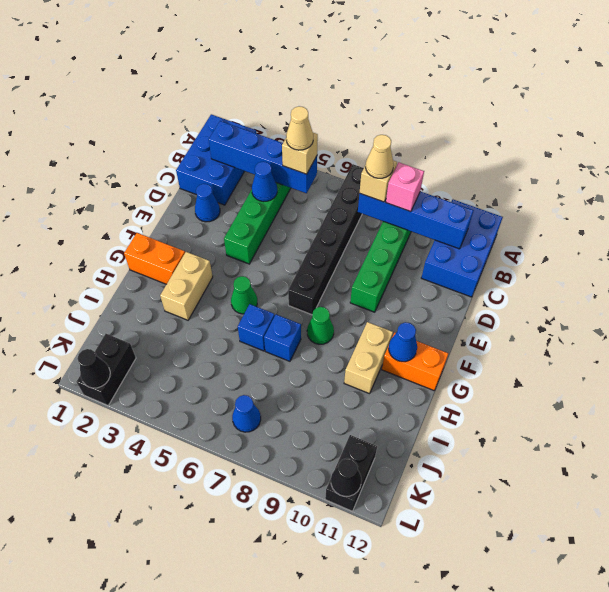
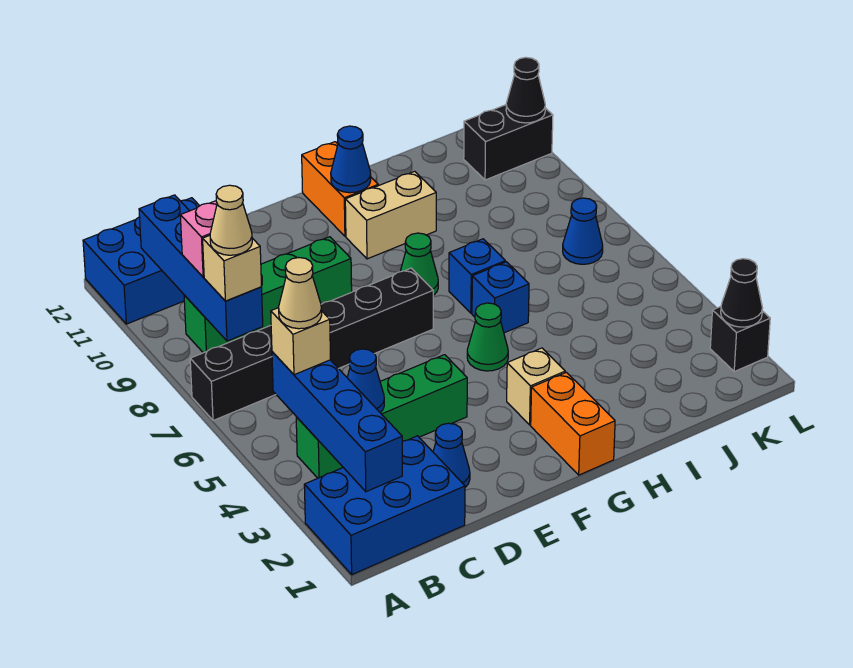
tan brick G3:H3 level 1 -> tan brick G3 level 1
black brick K2:L2 level 1 -> black brick L2 level 1

